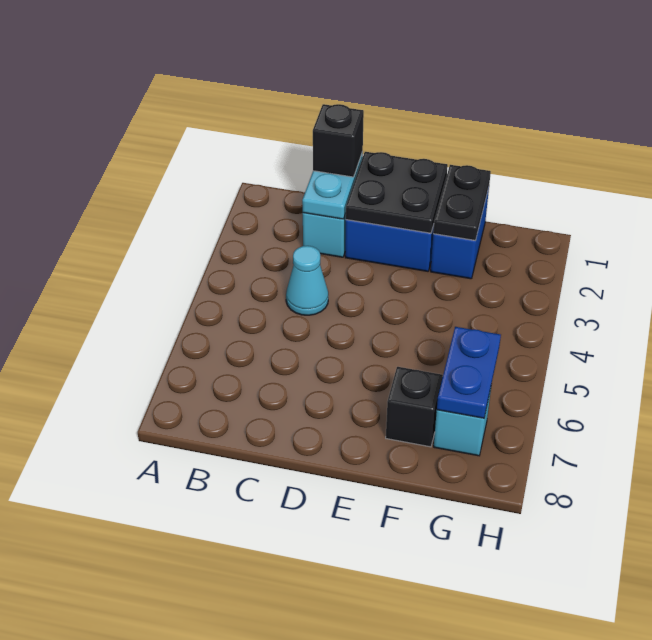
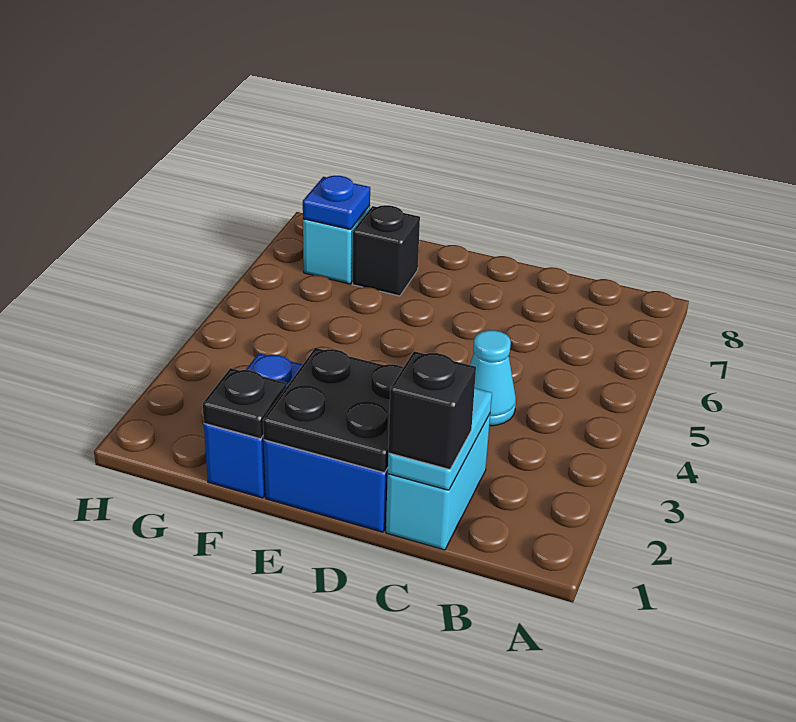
black plate F1:F2 level 2 -> black plate F1 level 2
blue plate G6:G7 level 2 -> blue plate G7 level 2

